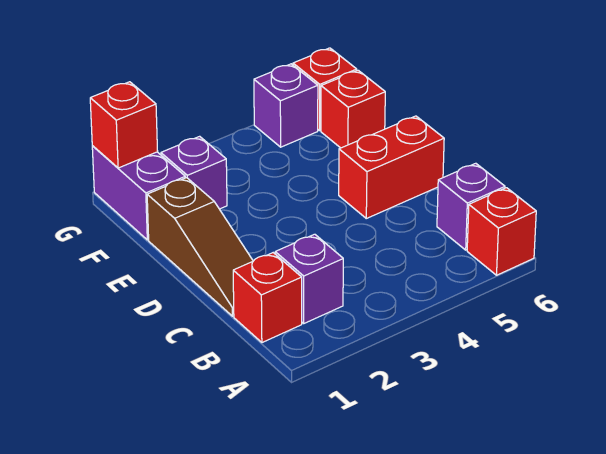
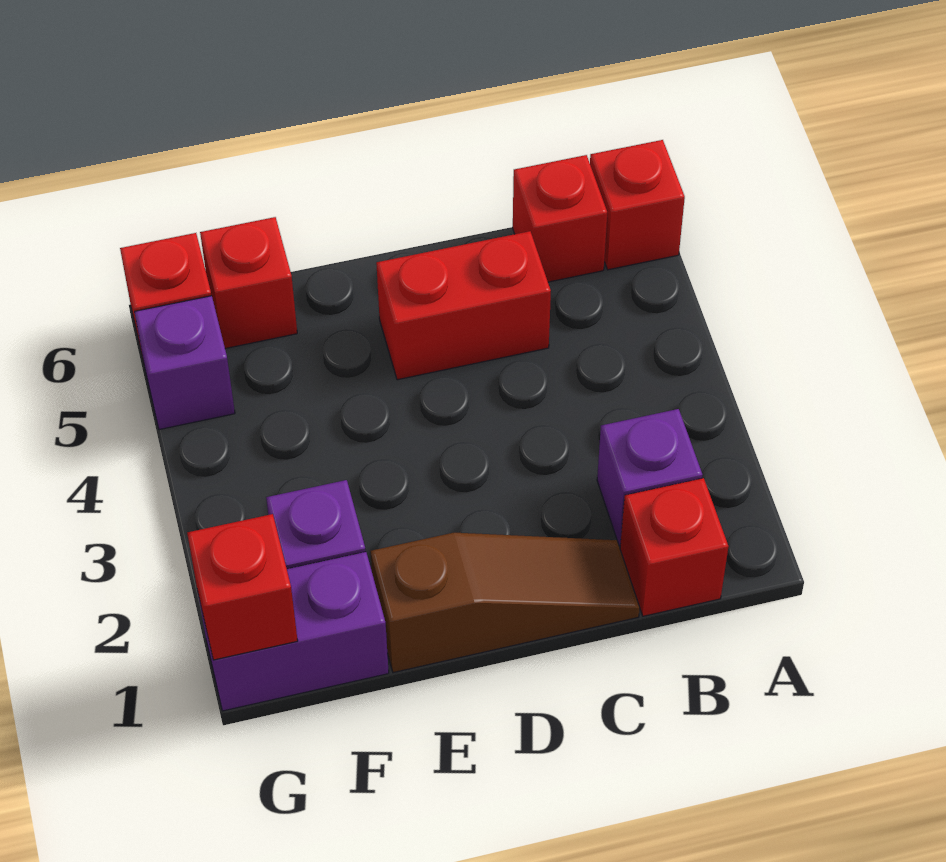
purple brick B6 level 1 -> red brick B6 level 1
red brick D5:D6 level 1 -> red brick C5:D5 level 1

